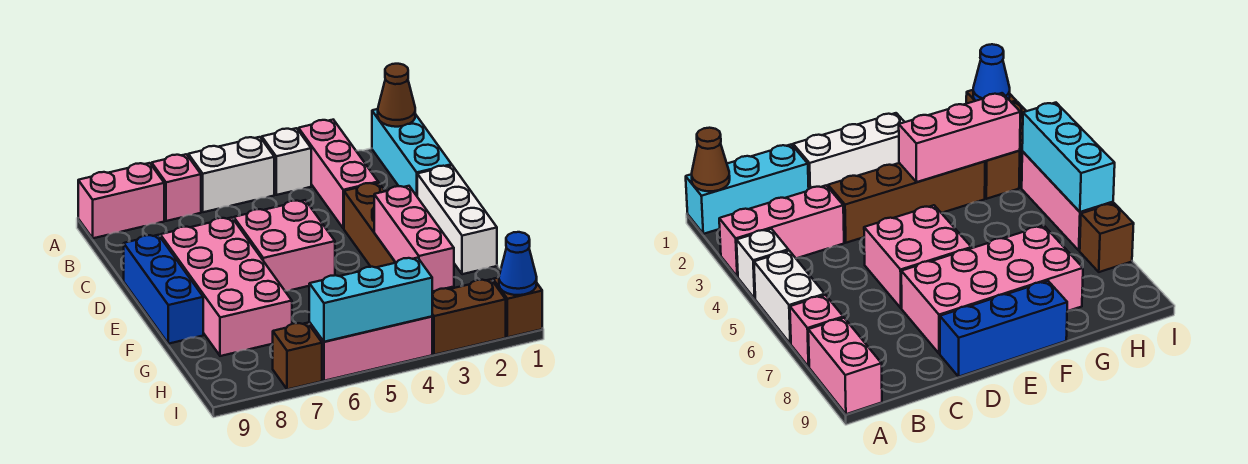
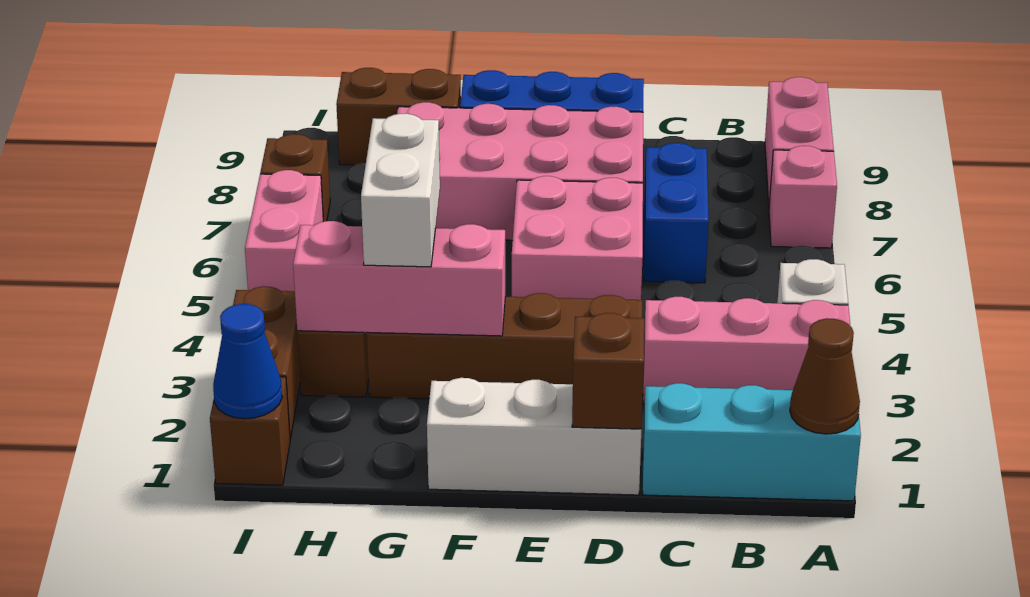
white brick A5:A6 level 1 -> white brick G3:G4 level 3
none -> blue brick C6:C7 level 1
none -> brown brick D1 level 2
none -> brown brick G9:H9 level 1
pink brick I4:I6 level 1 -> pink brick I5:I6 level 1
cyan brick I4:I6 level 2 -> none

